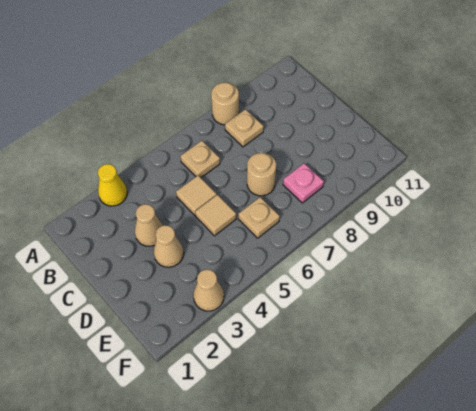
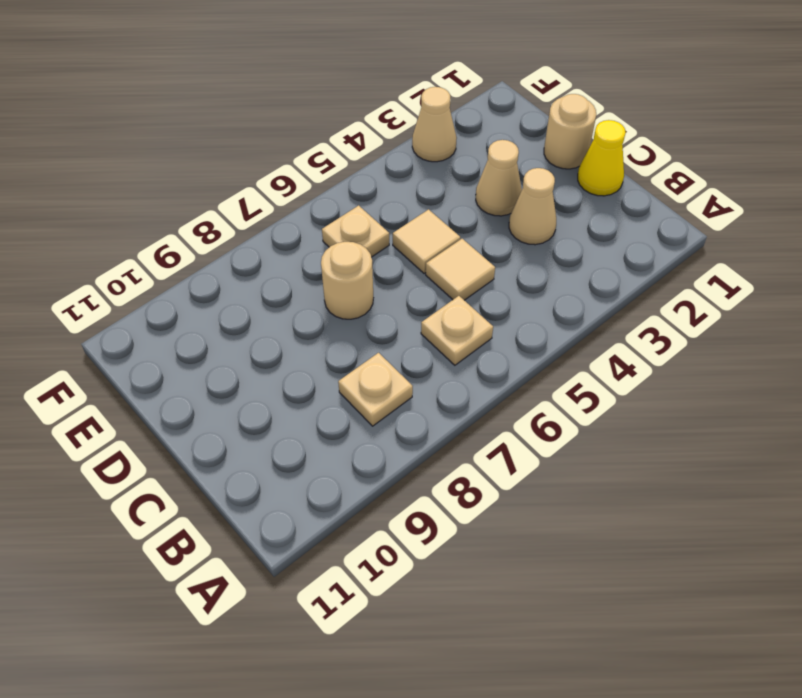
yellow cone A3 level 1 -> yellow cone C1 level 1
tan round brick A8 level 1 -> tan round brick D1 level 1
pink plate E8 level 1 -> none

